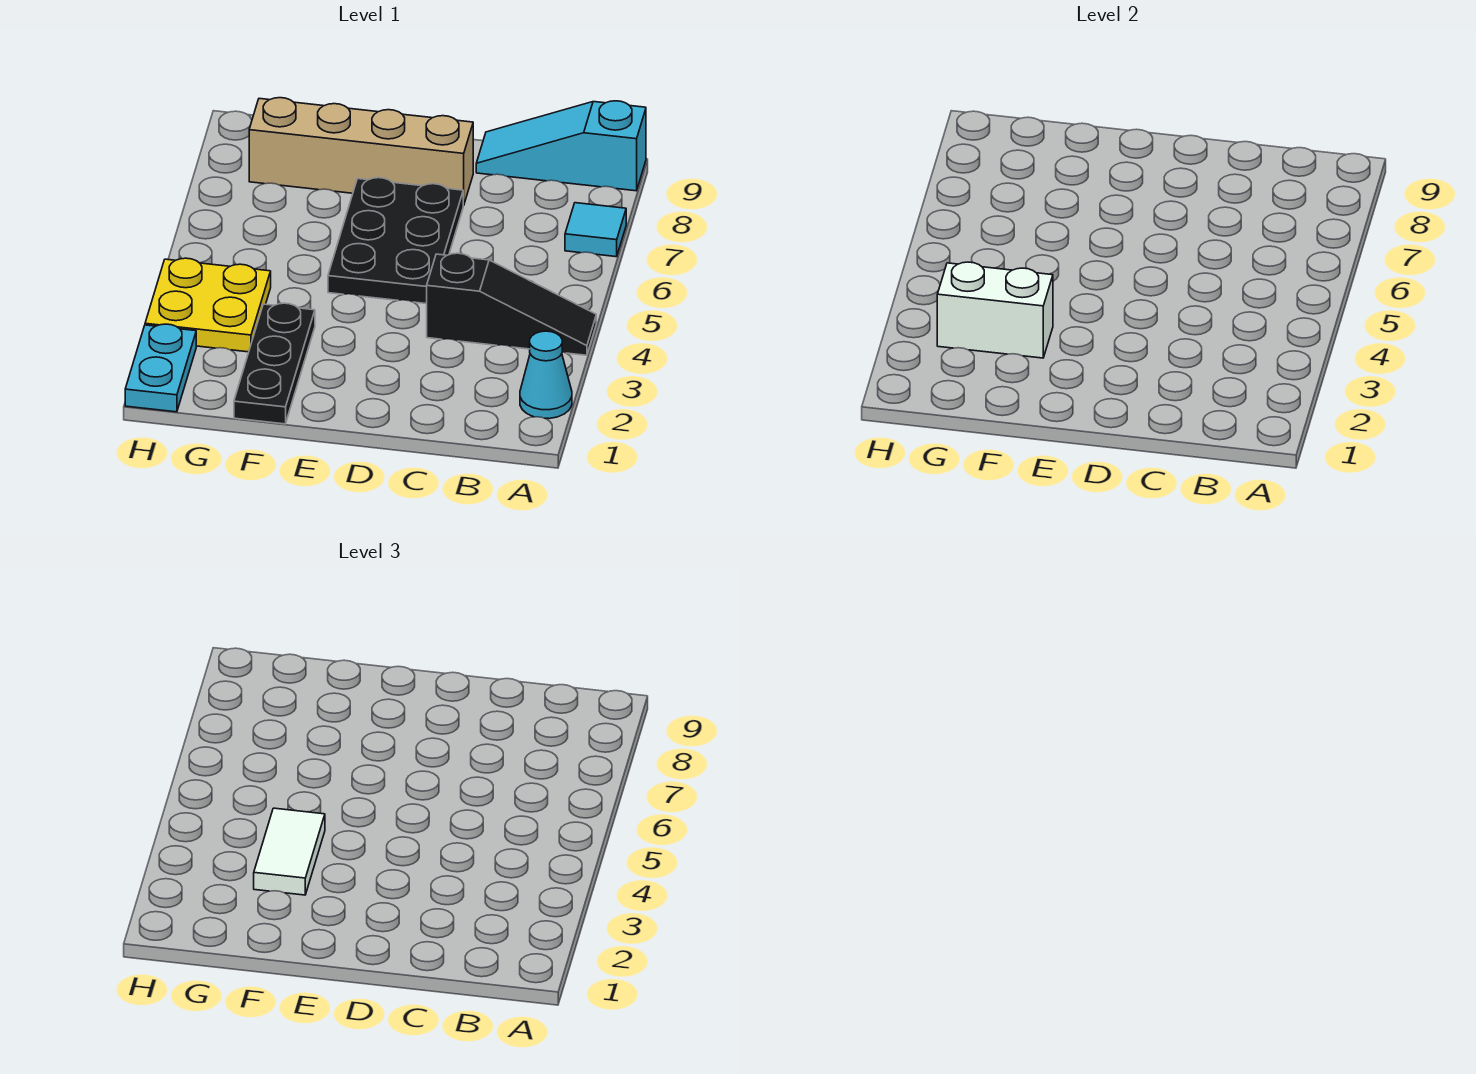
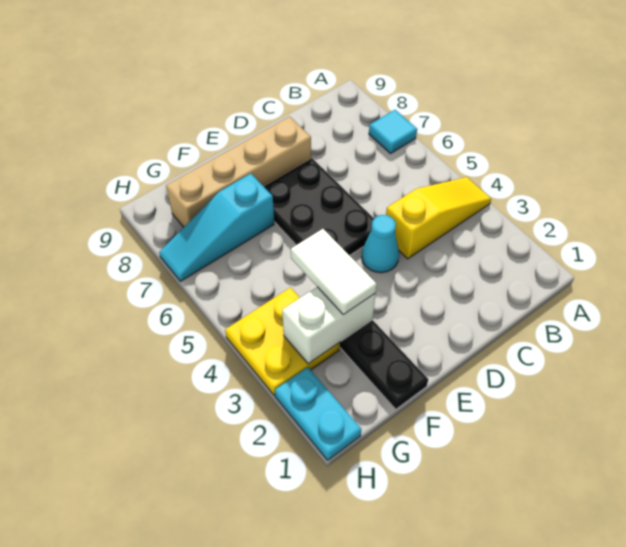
cyan cone A2 level 1 -> cyan cone D4 level 1
black slope A4:C4 level 1 top C -> yellow slope A4:C4 level 1 top C
cyan slope A9:C9 level 1 top A -> cyan slope F7:H7 level 1 top F

